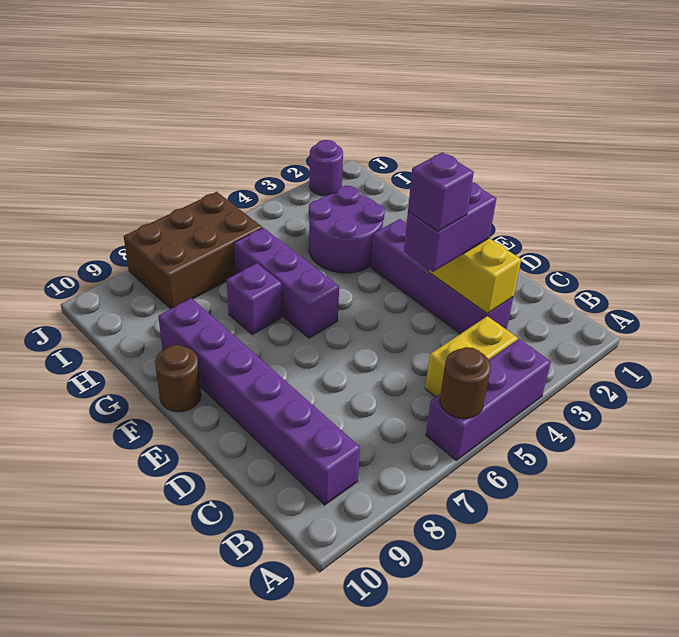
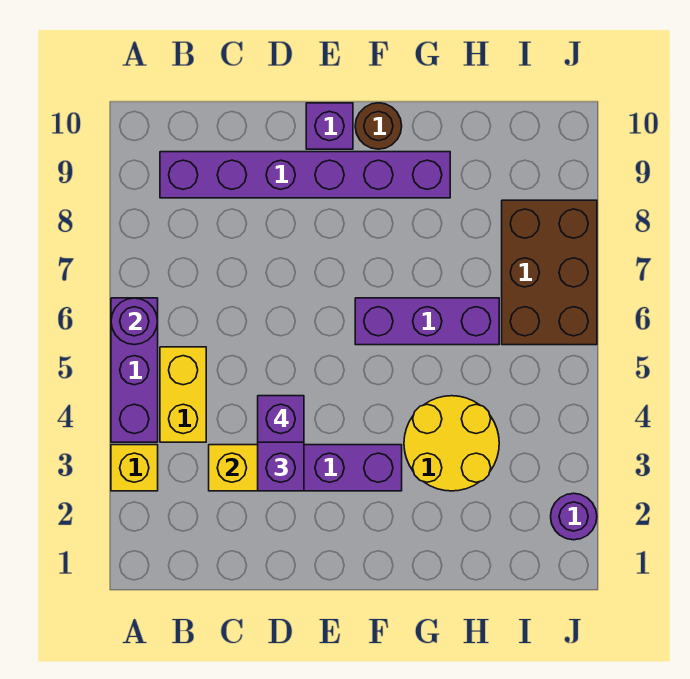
none -> yellow brick A3 level 1
brown round brick A6 level 2 -> purple round brick A6 level 2
purple round brick G3:H4 level 1 -> yellow round brick G3:H4 level 1
purple brick G7 level 1 -> purple brick E10 level 1

